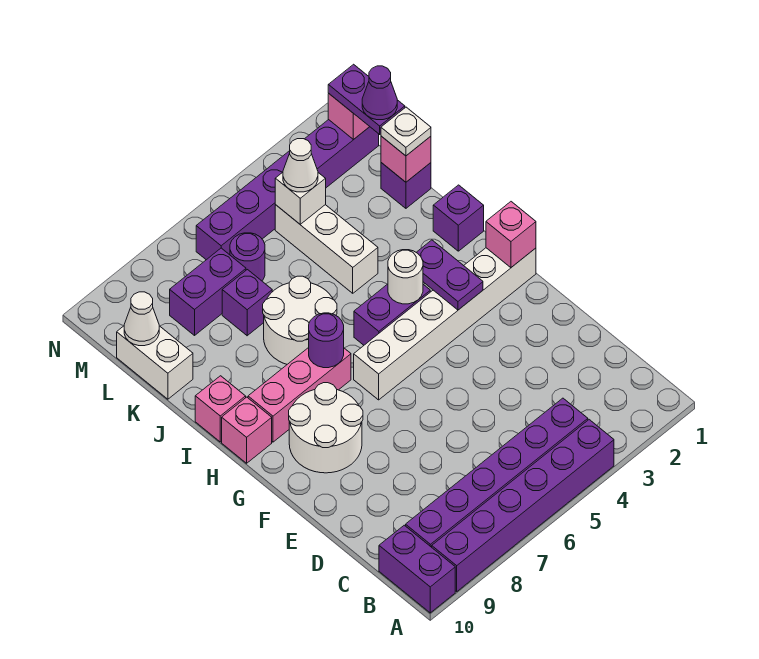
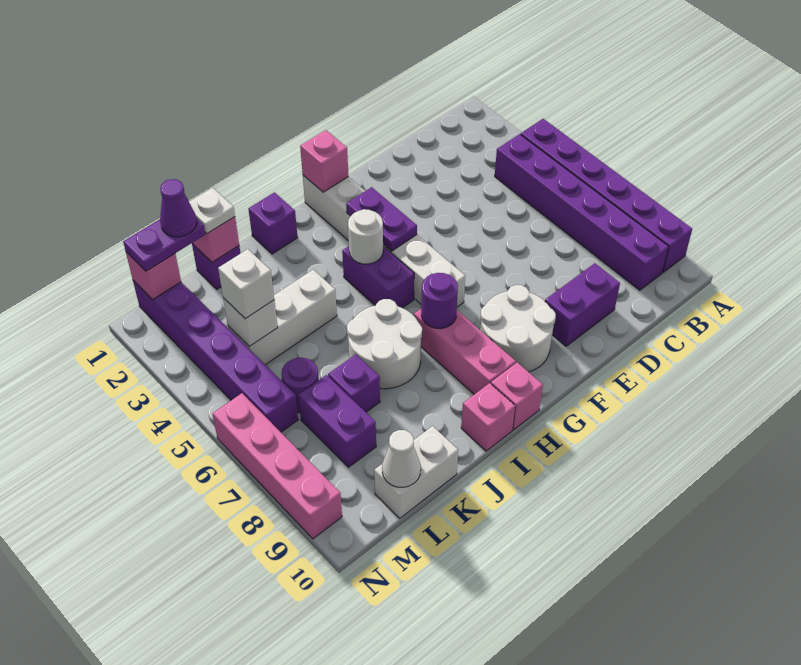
purple brick A10:B10 level 1 -> purple brick D9:E9 level 1
purple plate G3:H3 level 2 -> purple plate G3:G4 level 2
white cone L4 level 3 -> white brick L4 level 3
none -> pink brick N6:N9 level 1

